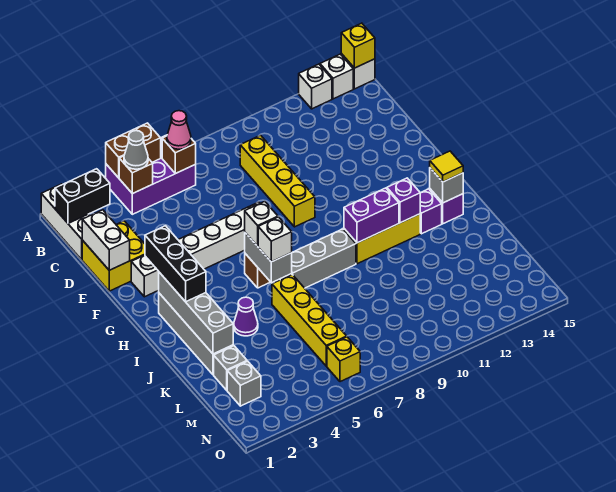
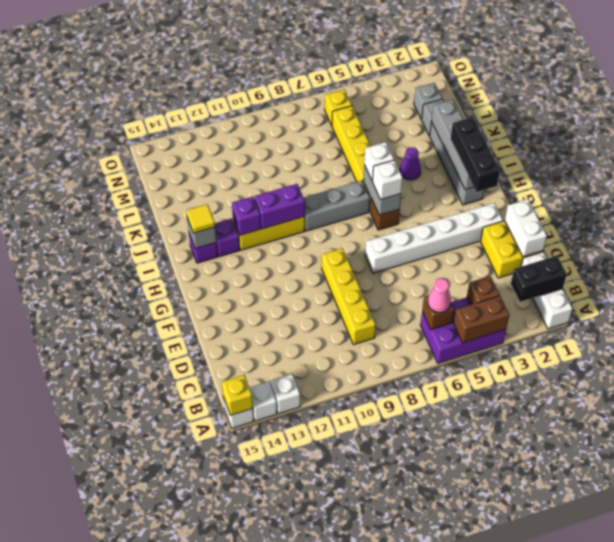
grey cone B4 level 3 -> none

